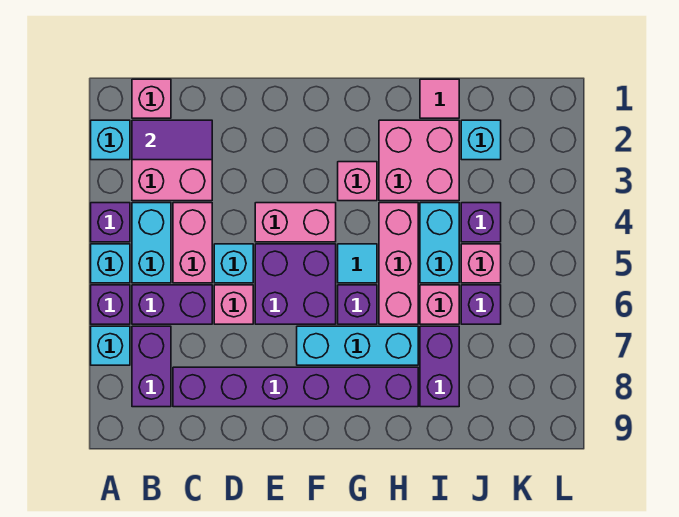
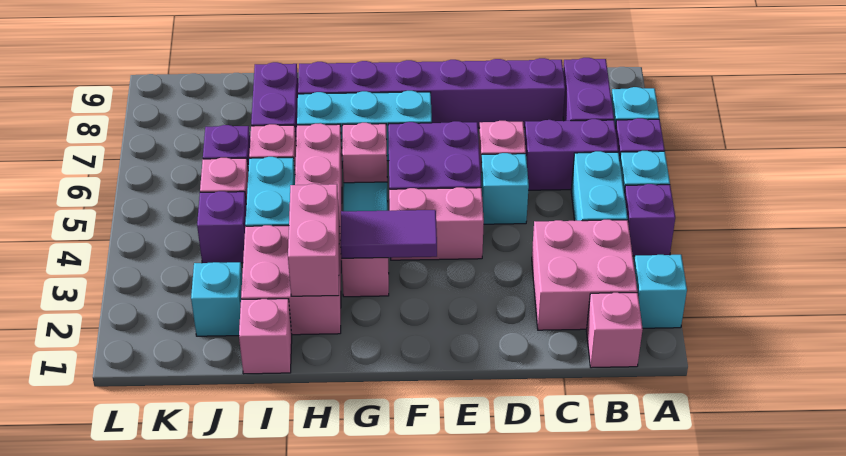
purple tile B2:C2 level 2 -> purple tile F3:G3 level 2
pink brick C4:C5 level 1 -> pink brick H2:H3 level 2
purple brick G6 level 1 -> pink brick G6 level 1
pink tile I1 level 1 -> pink brick I1 level 1

